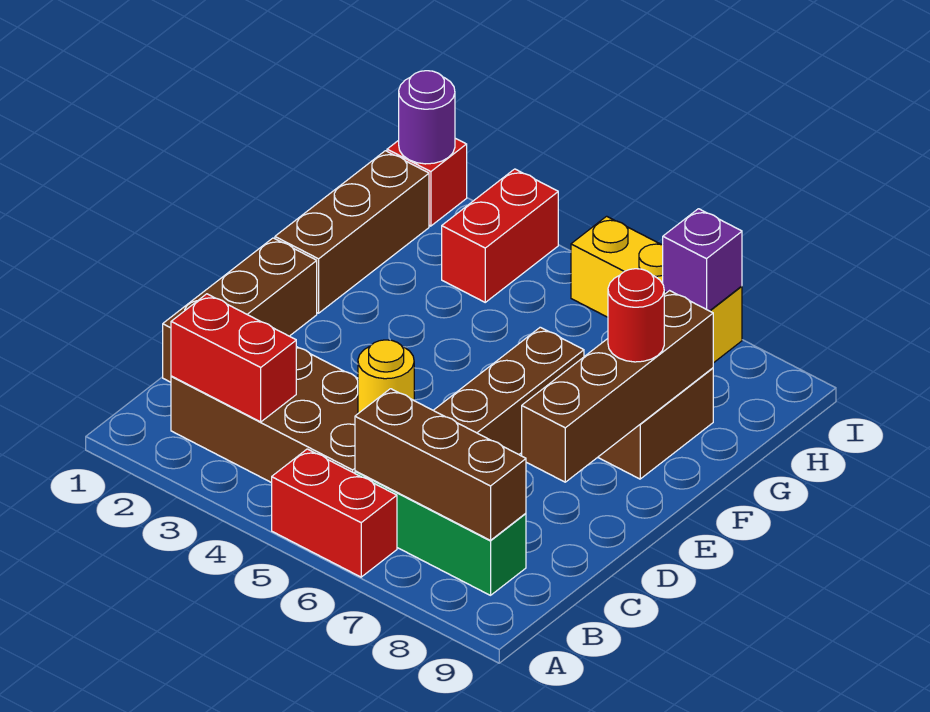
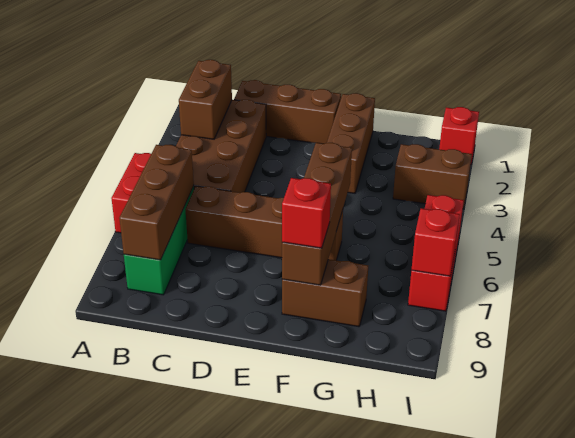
red brick B2:B3 level 2 -> brown brick B2:B3 level 2
yellow round brick C5 level 2 -> none
brown brick D8:G8 level 2 -> brown brick F5:F8 level 2
brown brick F1:H1 level 1 -> brown brick F1:F3 level 1
red round brick F8 level 3 -> red brick F8 level 3
red brick H3:I3 level 1 -> brown brick H3:I3 level 1
purple round brick I1 level 2 -> none
yellow brick I5:I7 level 1 -> red brick I5:I7 level 1
purple brick I7 level 2 -> red brick I7 level 2

